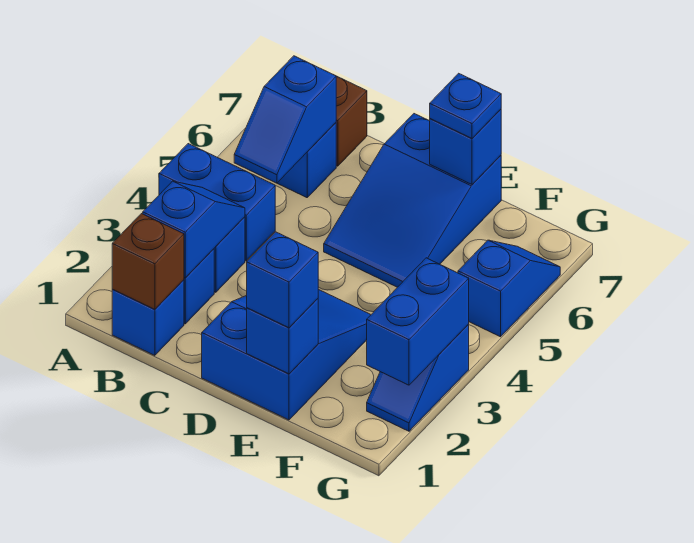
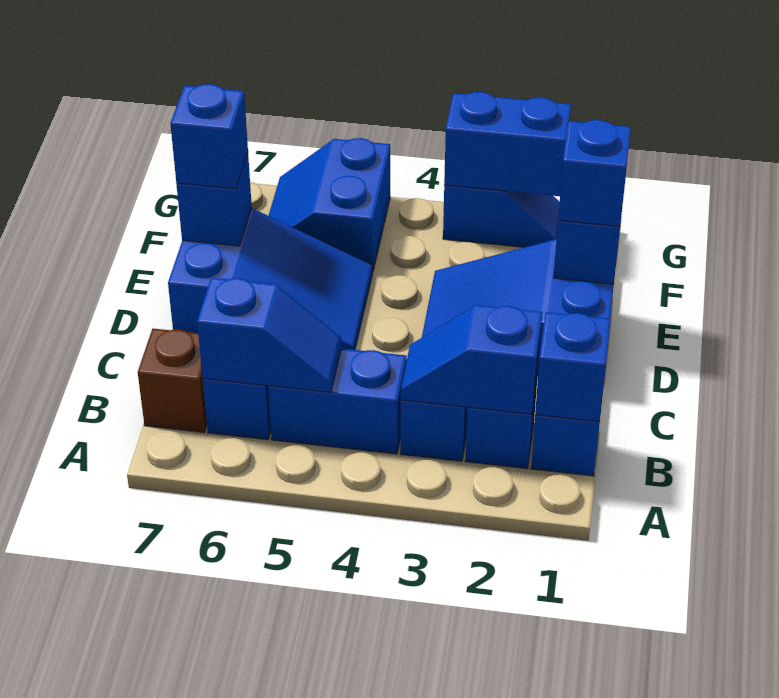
blue brick A4:B4 level 1 -> blue brick B4:B5 level 1
brown brick B1 level 2 -> blue brick B1 level 2
blue plate E7 level 3 -> blue brick E7 level 3
blue slope G5:G6 level 1 top 5 -> blue slope F5:G6 level 1 top 5

